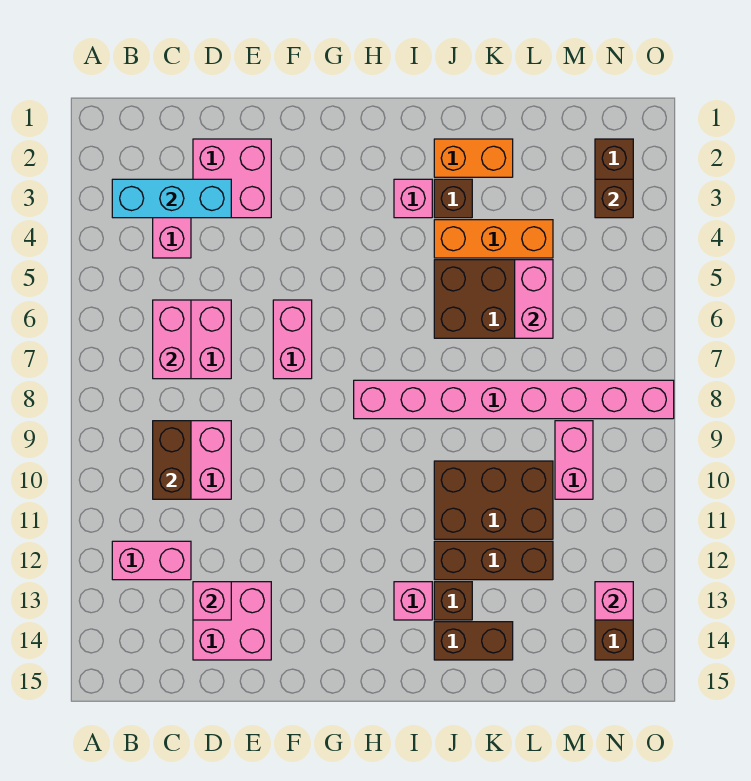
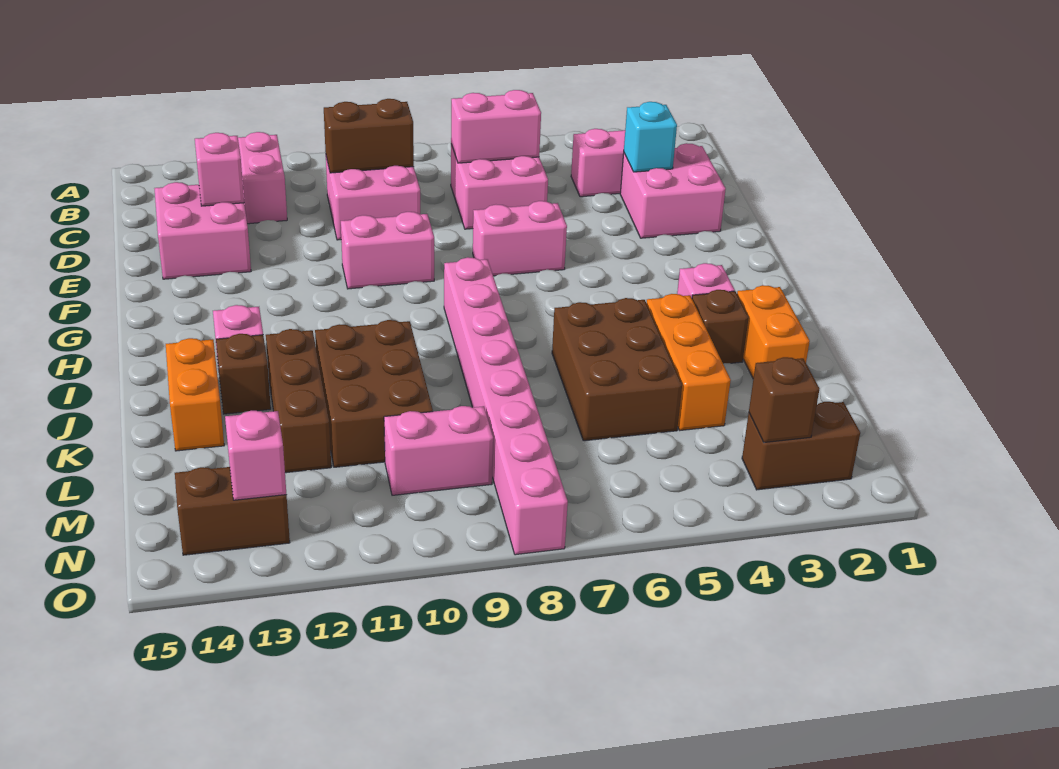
cyan brick B3:D3 level 2 -> cyan brick D3 level 2
brown brick J14:K14 level 1 -> orange brick J14:K14 level 1
pink brick L5:L6 level 2 -> pink brick F9:F10 level 1

